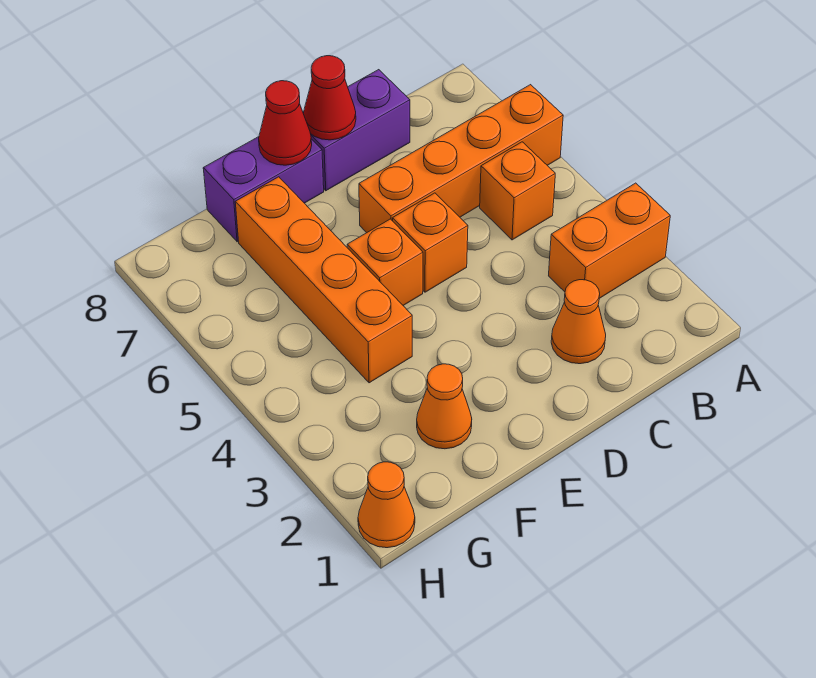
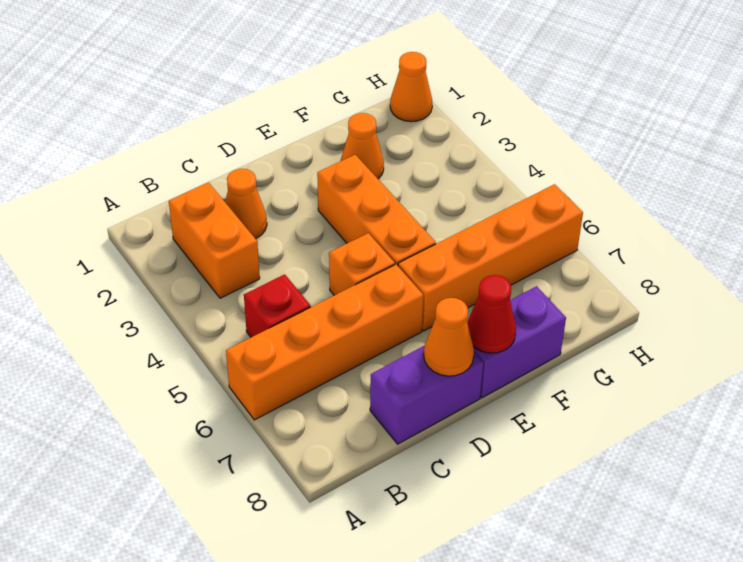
orange brick A3:B3 level 1 -> orange brick B2:B3 level 1
orange brick B5 level 1 -> red brick B5 level 1
red cone D8 level 2 -> orange cone D8 level 2
orange brick E5 level 1 -> orange brick E3:E5 level 1
orange brick F4:F7 level 1 -> orange brick E6:H6 level 1

